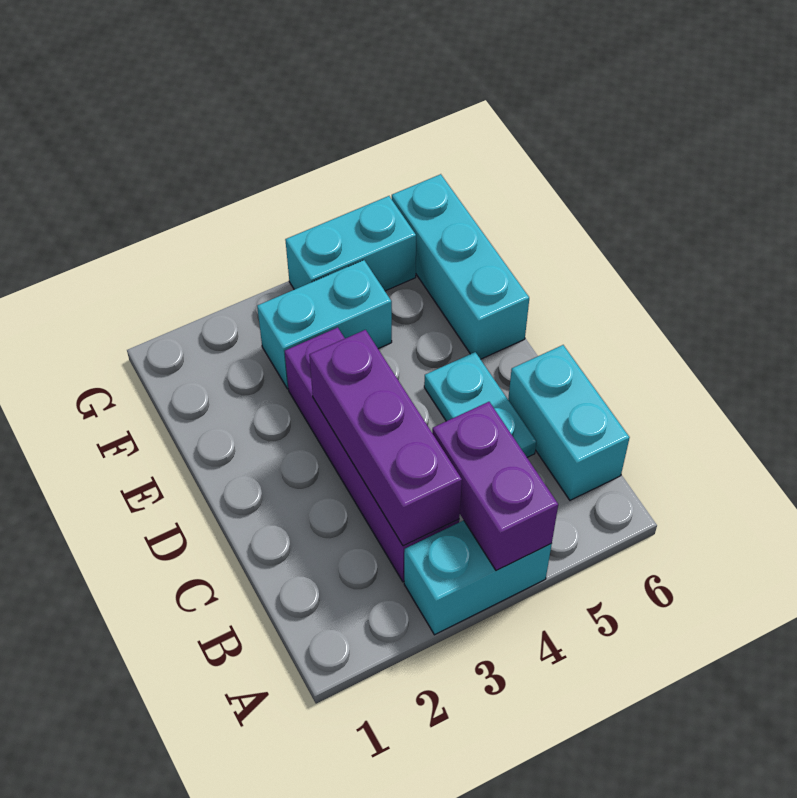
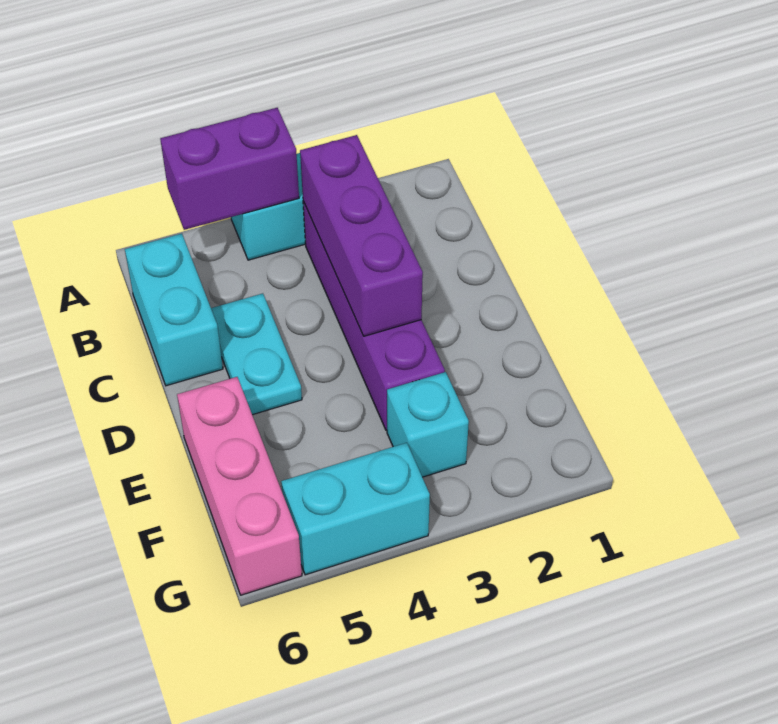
purple brick A4:B4 level 2 -> purple brick A4:A5 level 2
cyan brick E6:G6 level 1 -> pink brick E6:G6 level 1
cyan brick F3:F4 level 1 -> cyan brick F3 level 1

